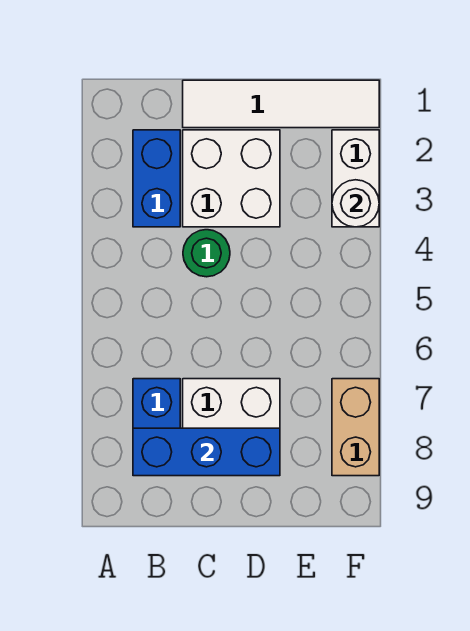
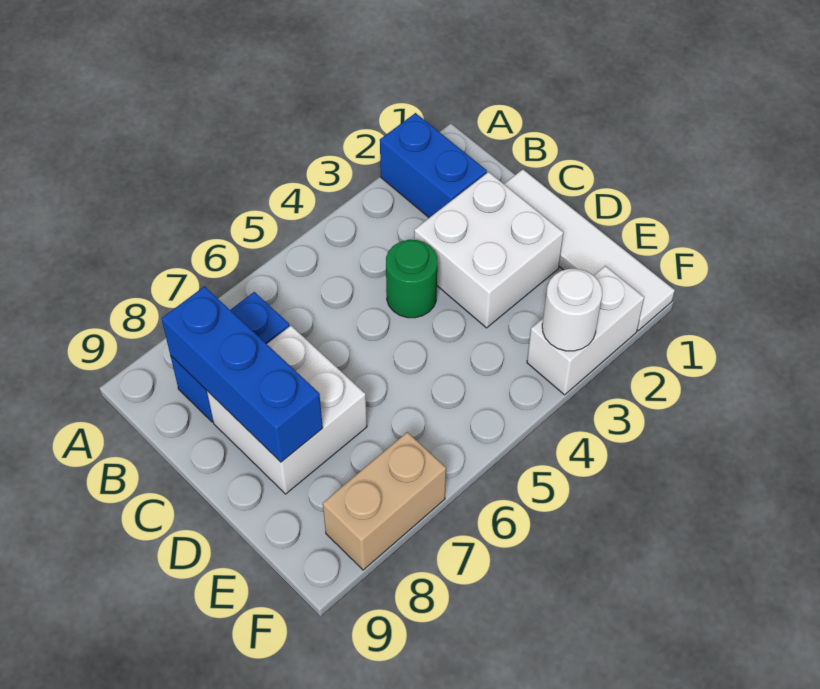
blue brick B2:B3 level 1 -> blue brick A2:B2 level 1

